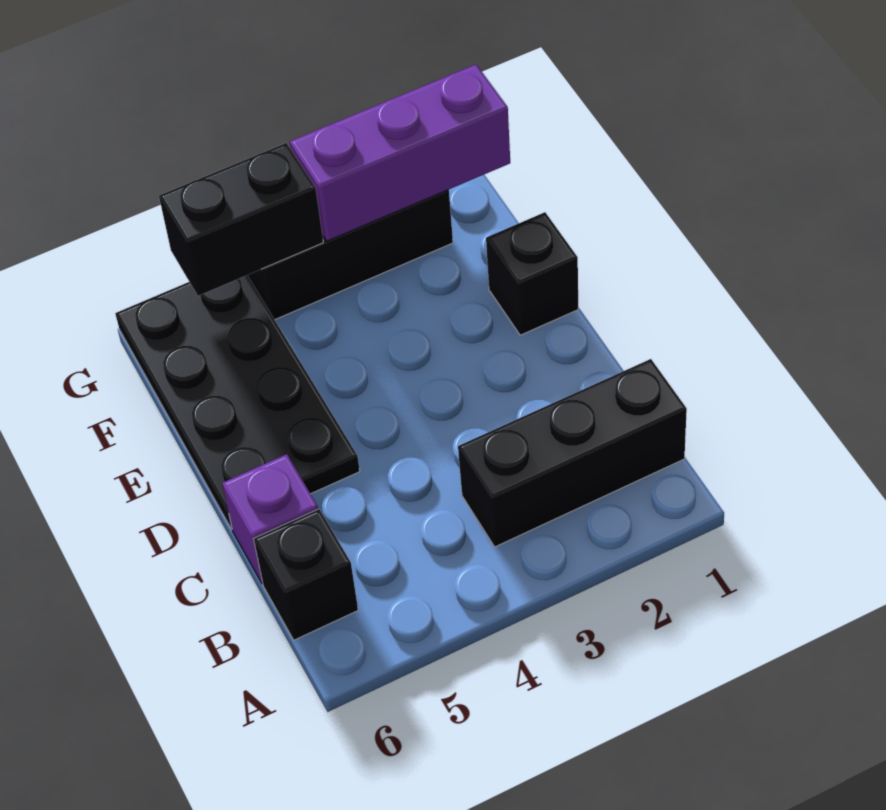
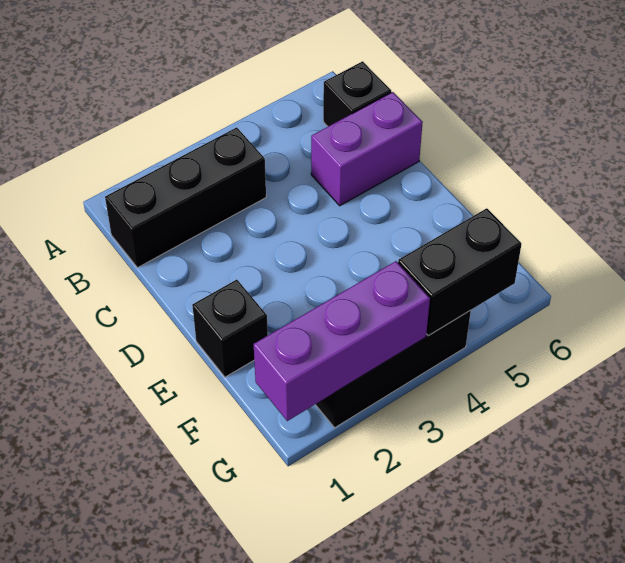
purple brick C6 level 1 -> purple brick C5:C6 level 1
black plate D5:G6 level 1 -> none

